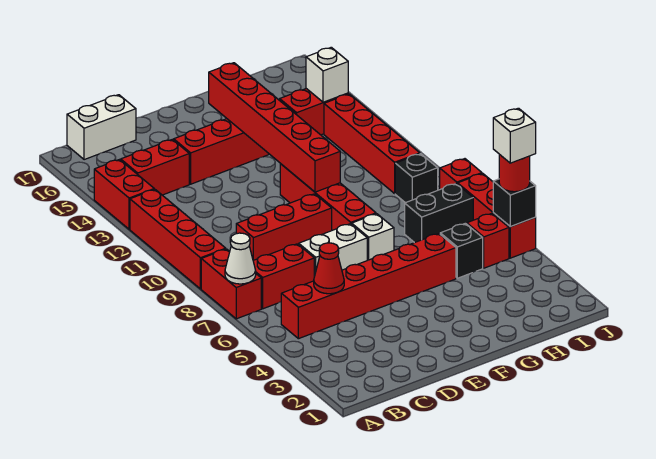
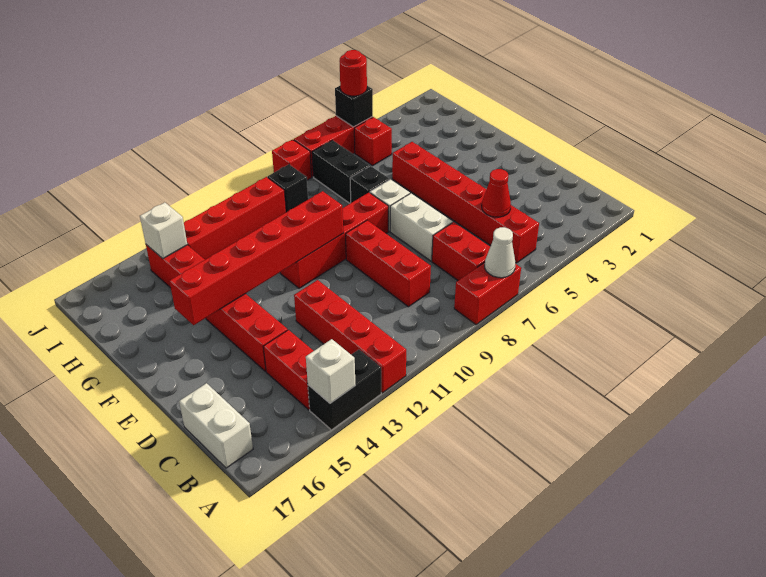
red brick A9:A12 level 1 -> red brick A12:D12 level 1
red brick A13:A14 level 1 -> black brick A13:A14 level 1
black brick H5 level 1 -> black brick G7 level 1
white brick J5 level 4 -> white brick A14 level 2

